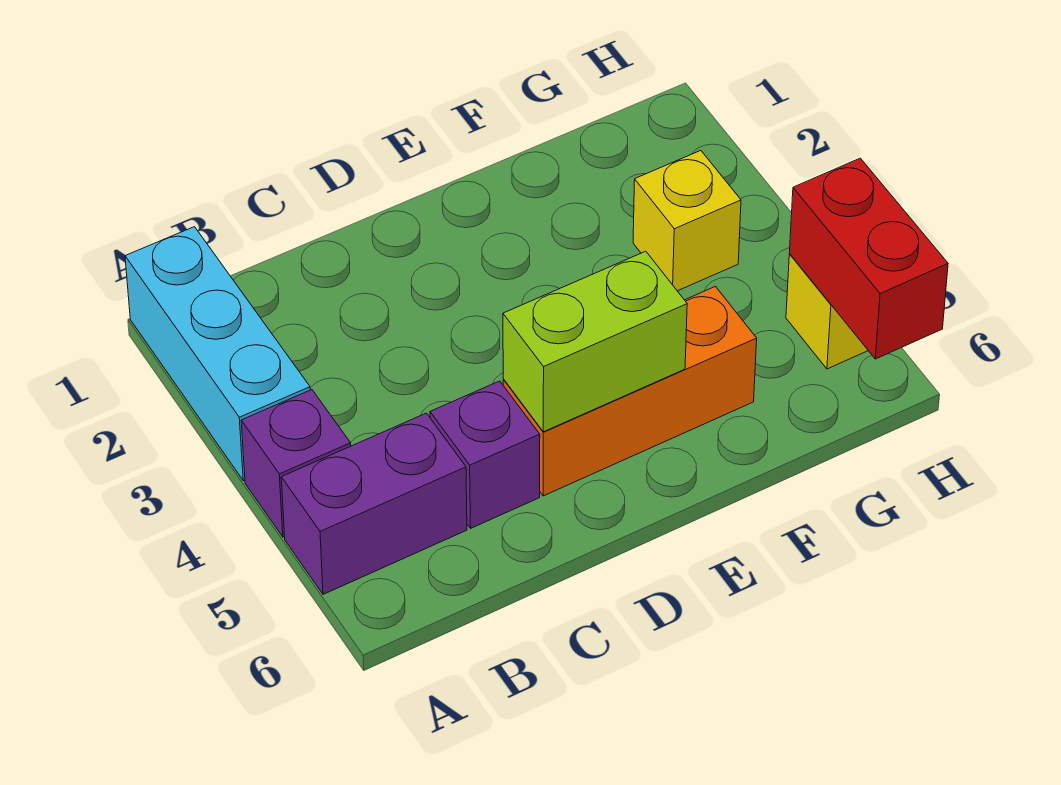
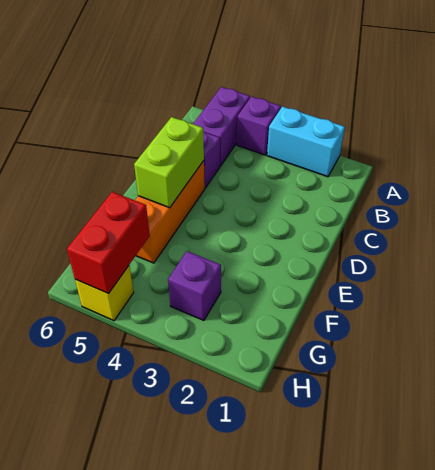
cyan brick A1:A3 level 1 -> cyan brick A2:A3 level 1
yellow brick G3 level 1 -> purple brick G3 level 1
red brick H5:H6 level 2 -> red brick G5:H5 level 2

